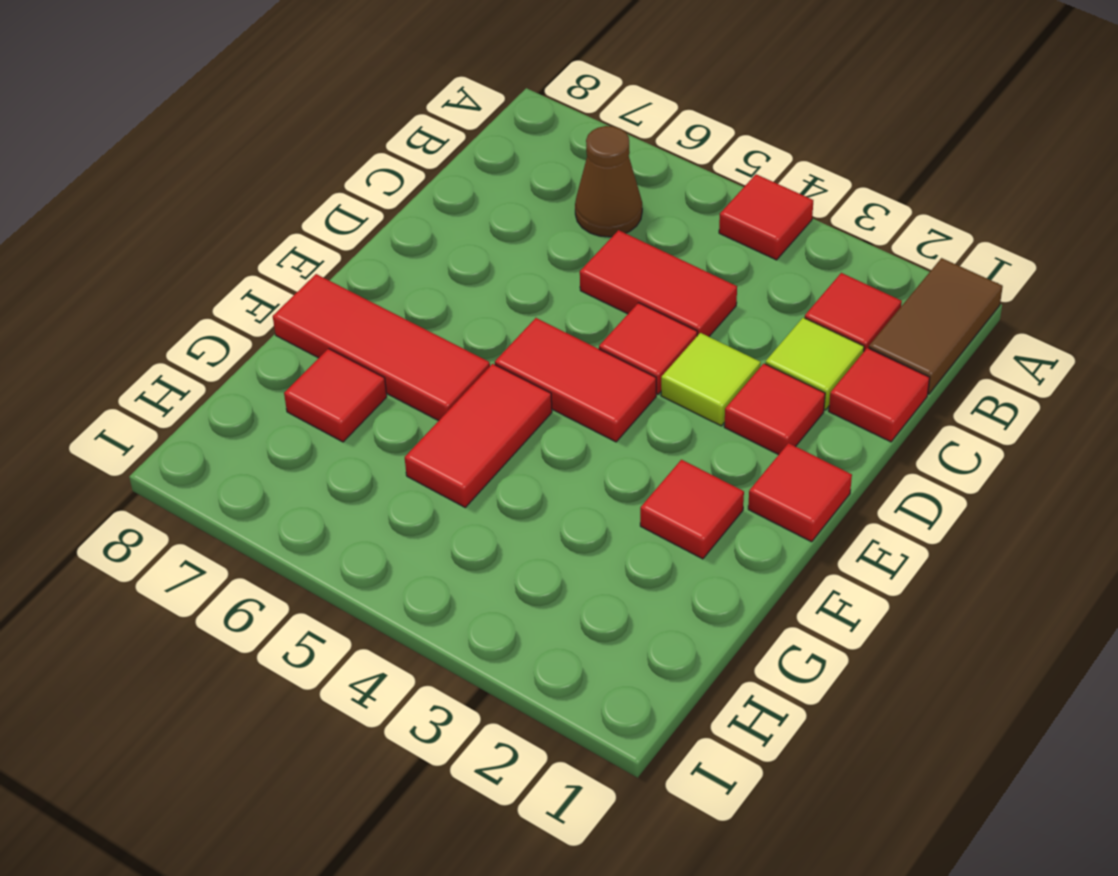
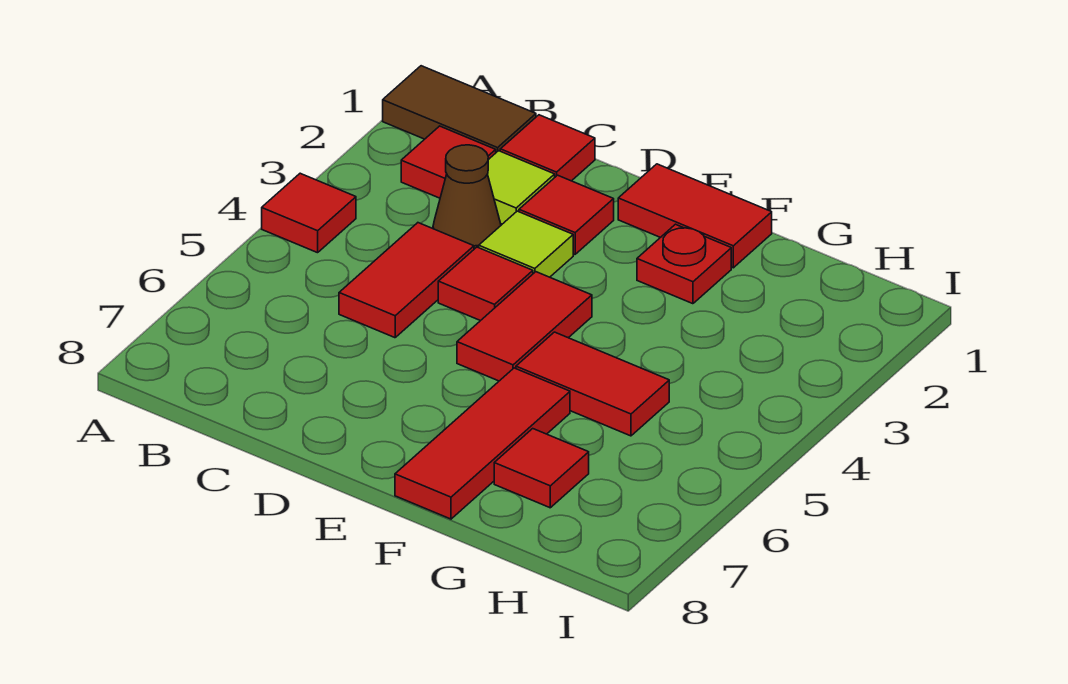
brown cone B6 level 1 -> brown cone C3 level 1
red tile E1 level 1 -> red tile E1:F1 level 1
red tile F2 level 1 -> red plate F2 level 1

